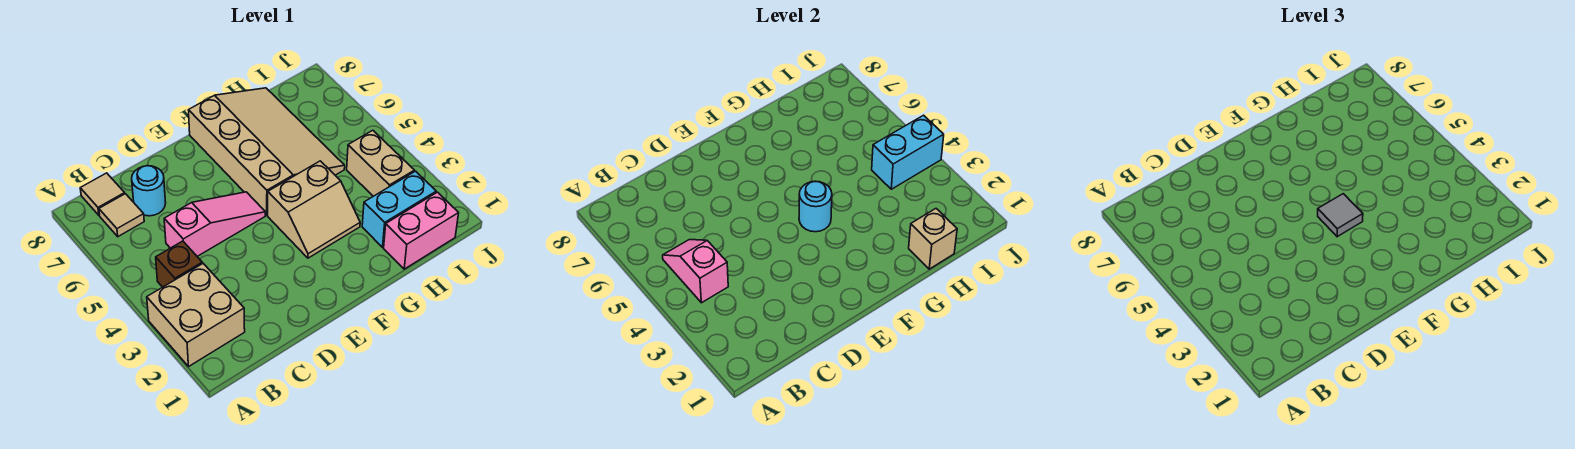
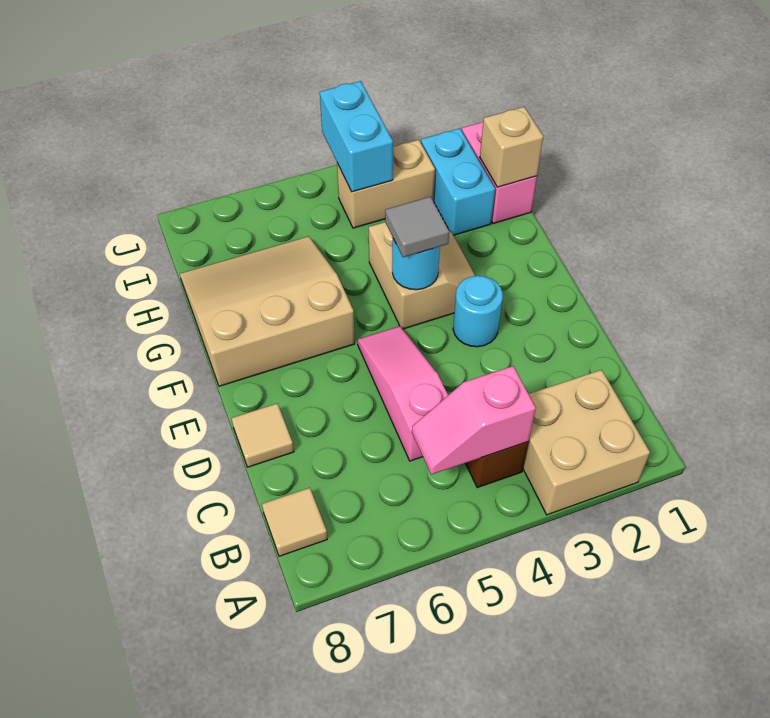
tan tile B7 level 1 -> tan tile D8 level 1
cyan round brick C7 level 1 -> cyan round brick E3 level 1
tan slope F5:H8 level 1 top F -> tan slope F6:H8 level 1 top F

